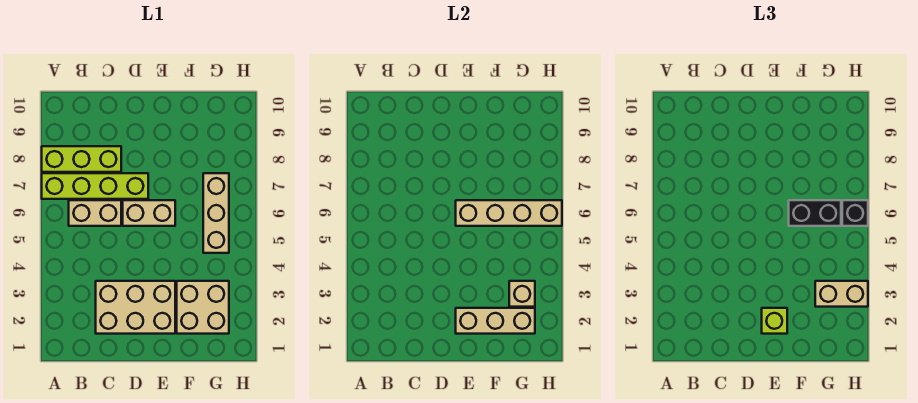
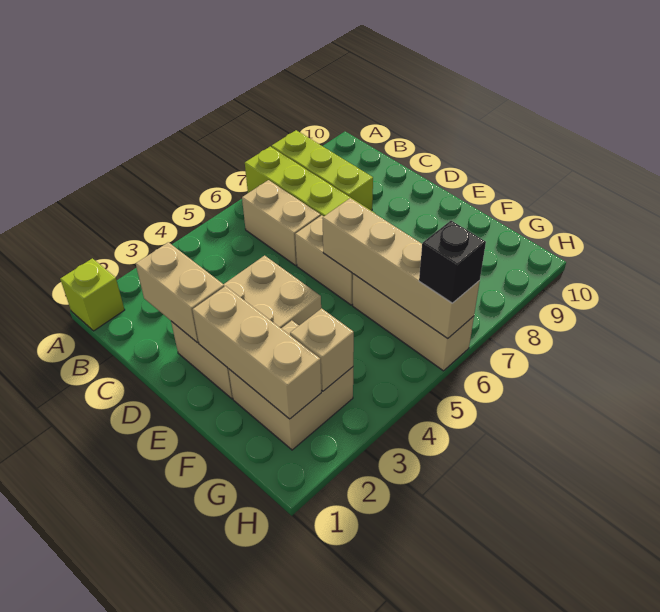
tan brick C2:E3 level 1 -> tan brick D2:E4 level 1
lime brick E2 level 3 -> lime brick A1 level 1
black brick F6:G6 level 3 -> none
tan brick G3:H3 level 3 -> tan brick C2:D2 level 2
tan brick G5:G7 level 1 -> tan brick F6:H6 level 1

